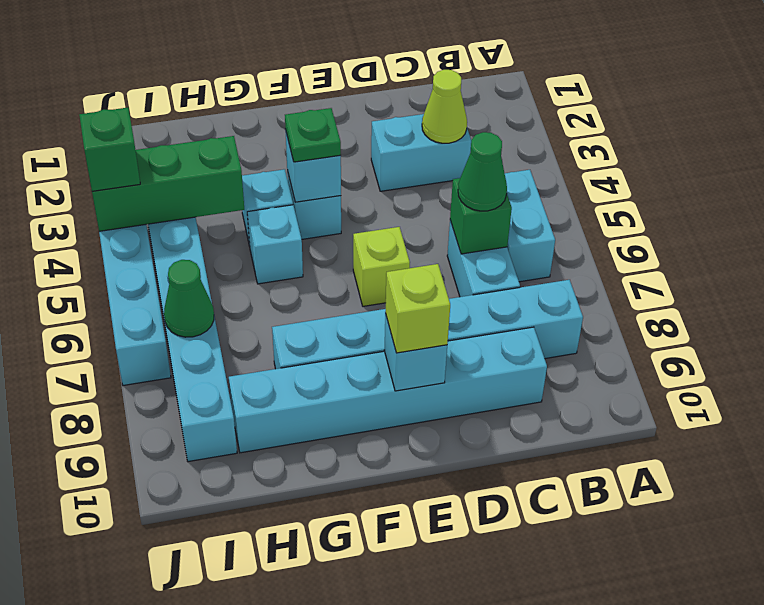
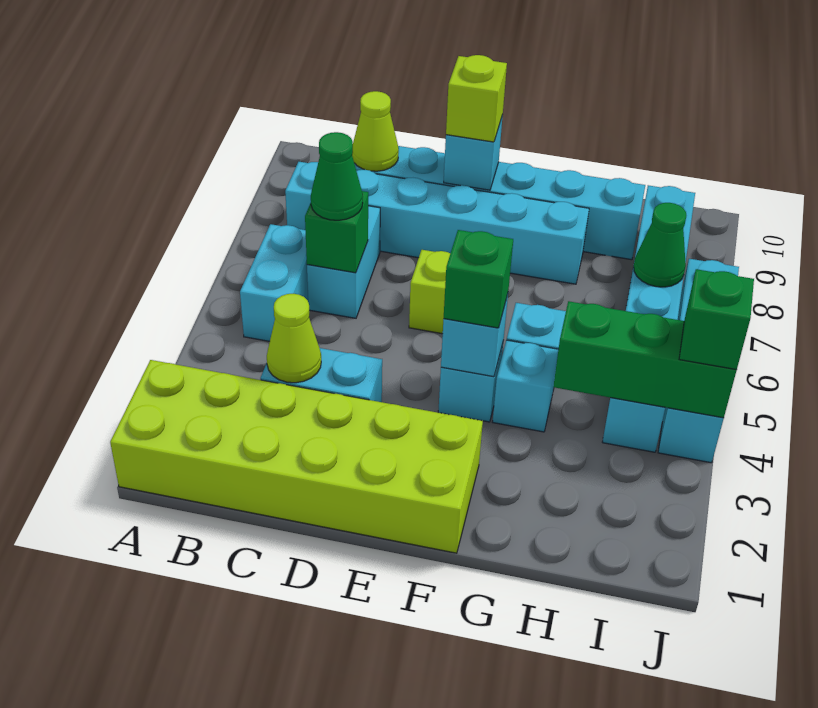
none -> lime brick A1:F2 level 1
none -> lime cone C9 level 2
green plate F4 level 3 -> green brick F4 level 3

